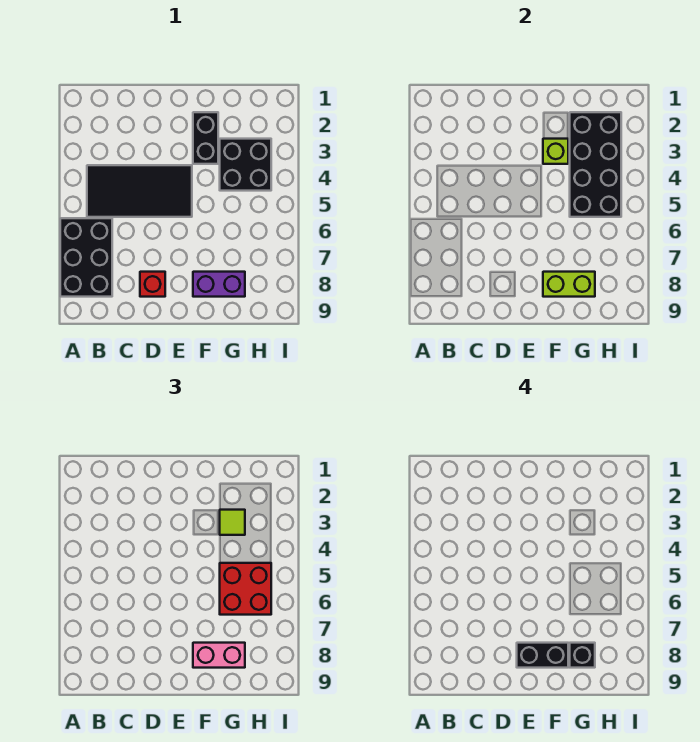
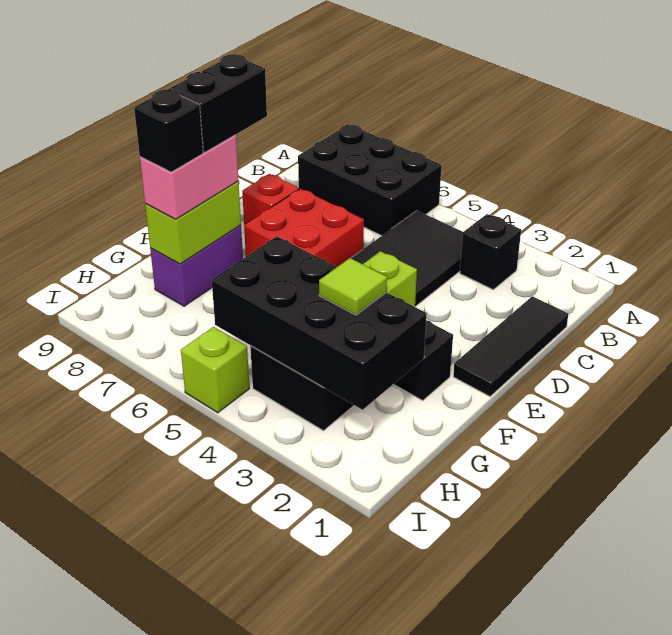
none -> black brick B3 level 1
none -> black tile C1:E1 level 1
red brick G5:H6 level 3 -> red brick D6:E7 level 1
none -> lime brick I5 level 1

